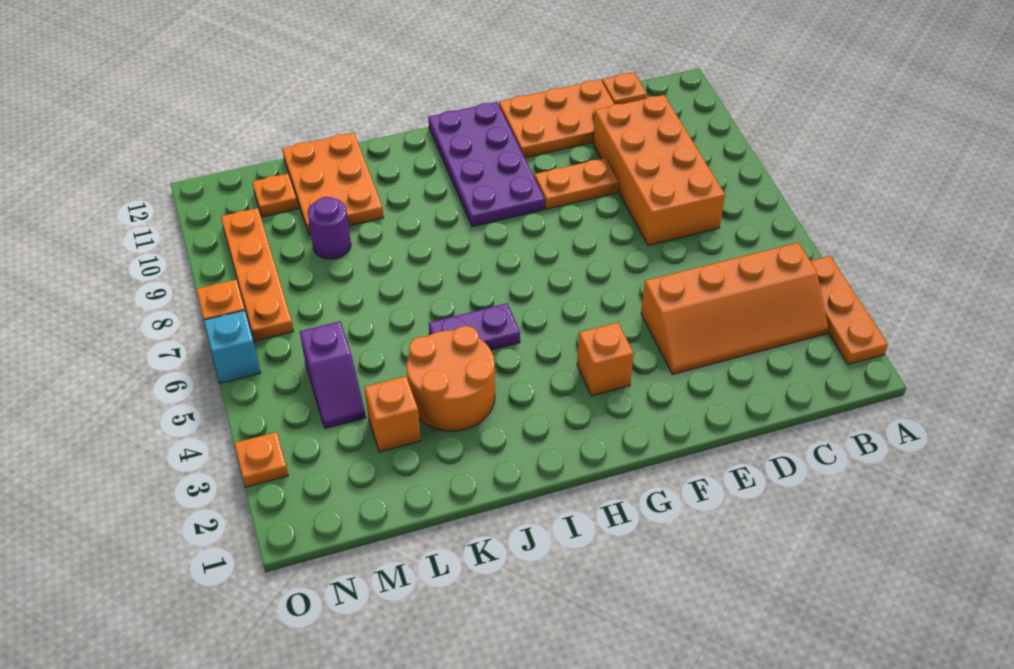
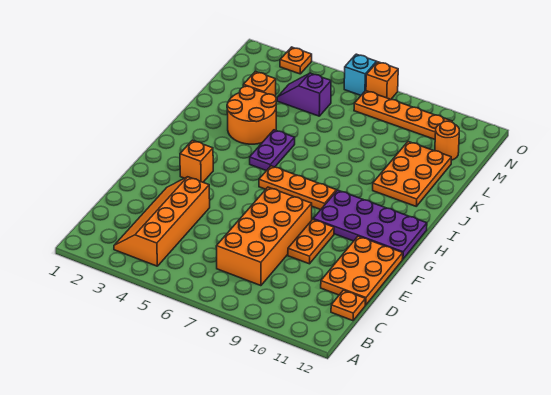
orange plate A2:A4 level 1 -> orange plate H6:H8 level 1
orange brick C7:D10 level 1 -> orange brick C7:F8 level 1
orange plate K10:L12 level 1 -> orange plate J10:L11 level 1
purple round brick L9 level 1 -> none
orange plate M11 level 1 -> orange round brick M11 level 1

